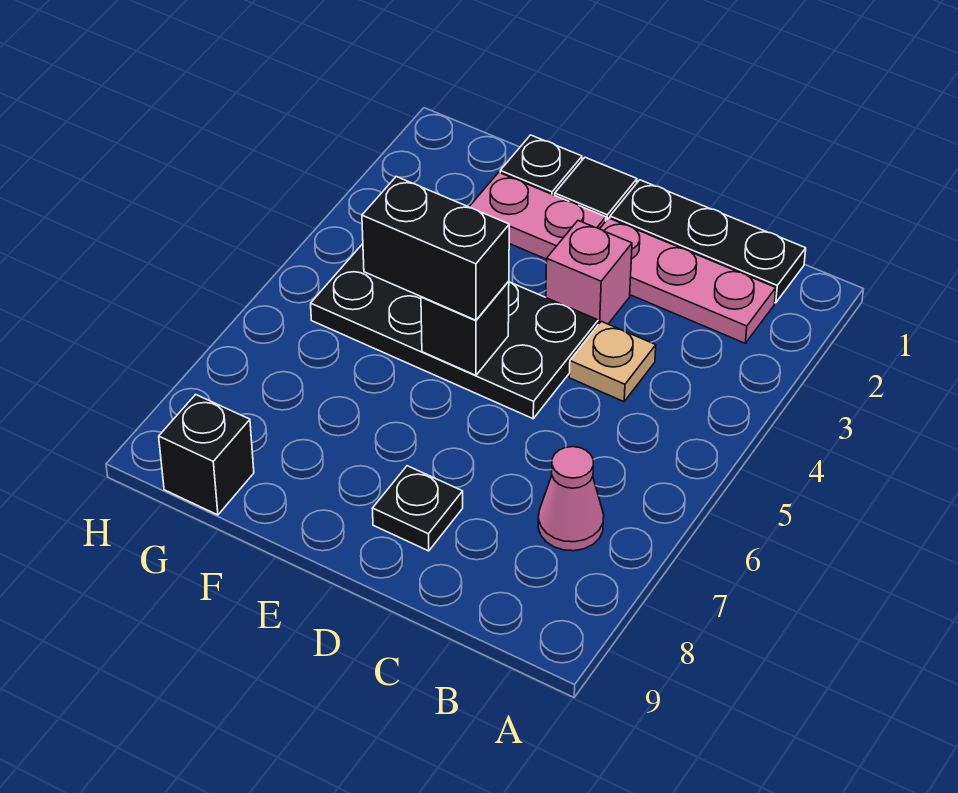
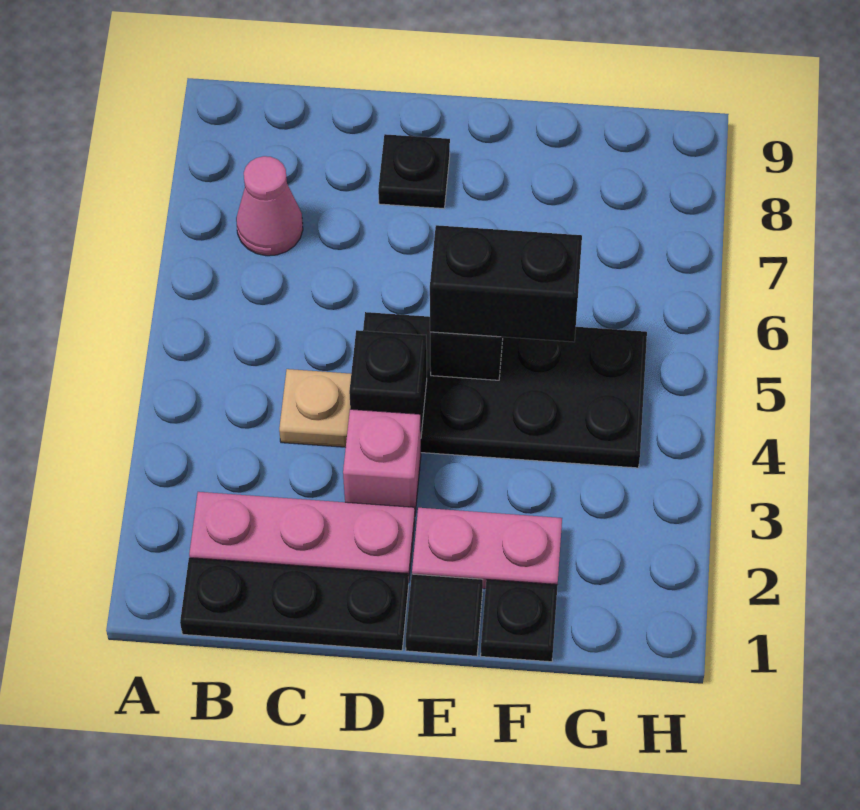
black brick G9 level 1 -> black brick D4 level 2

